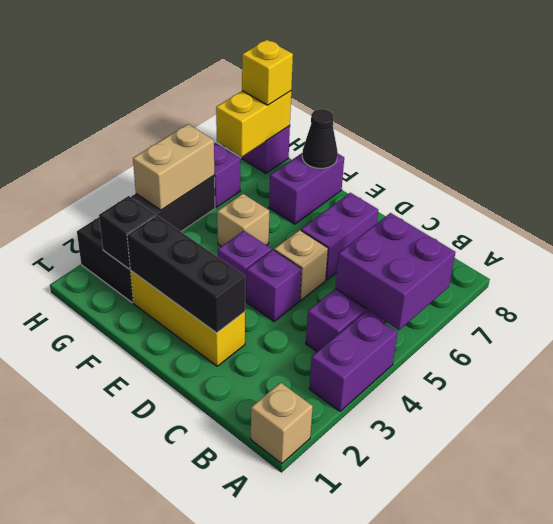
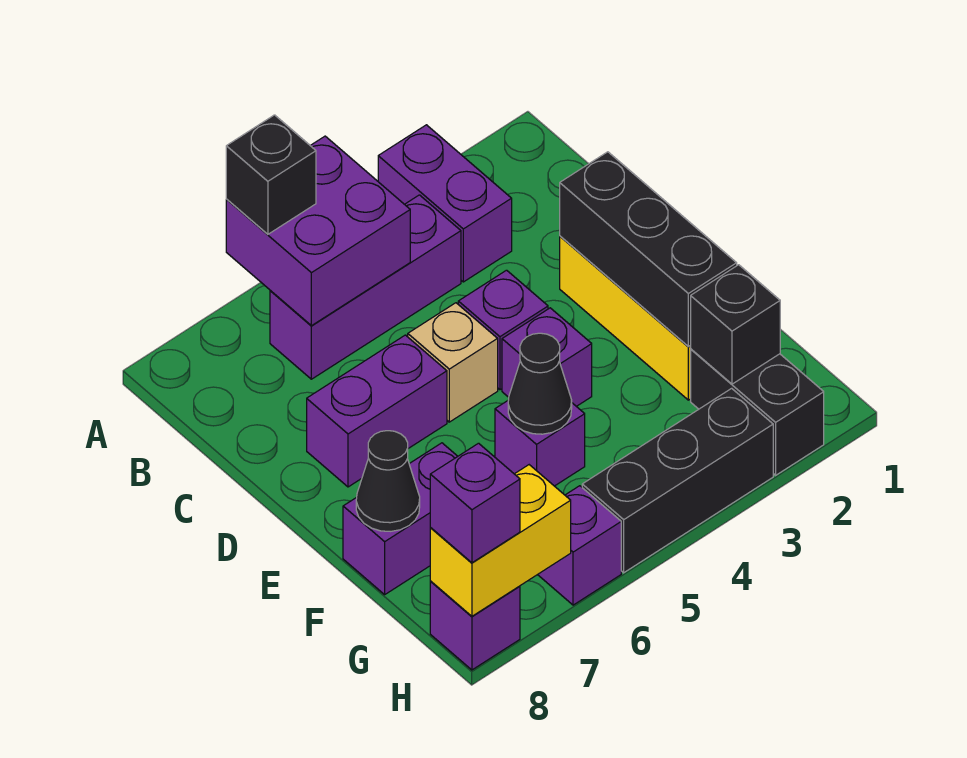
tan brick A1 level 1 -> none
purple brick A3:A4 level 1 -> purple brick A3:B3 level 1
none -> black brick A6 level 3
tan brick F5 level 1 -> purple brick F5 level 1
none -> black cone F5 level 2
tan brick H4:H5 level 2 -> none
yellow brick H8 level 3 -> purple brick H8 level 3

